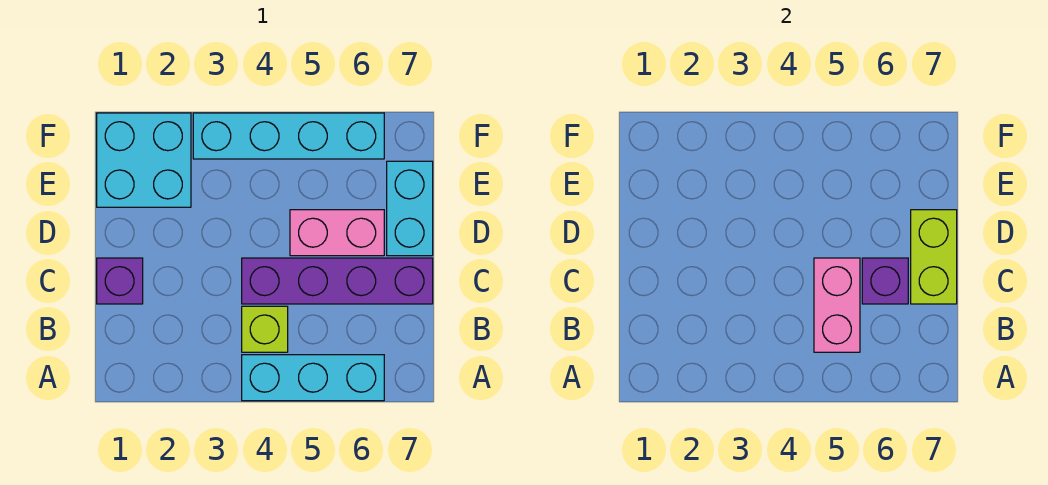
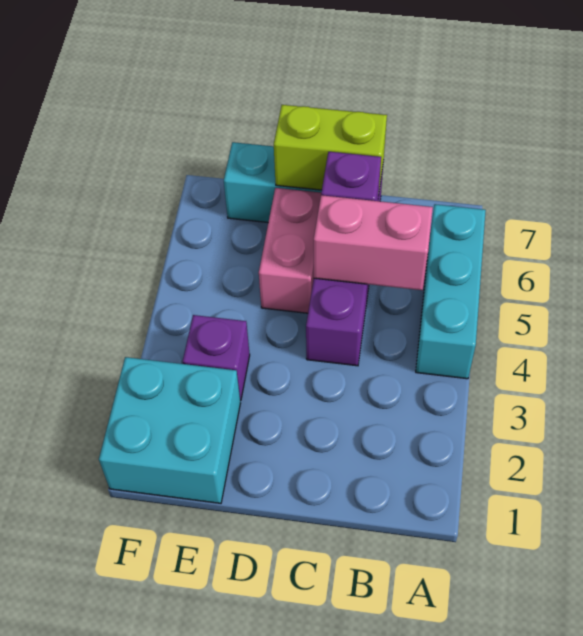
lime brick B4 level 1 -> none
purple brick C1 level 1 -> purple brick E3 level 1
cyan brick F3:F6 level 1 -> none

